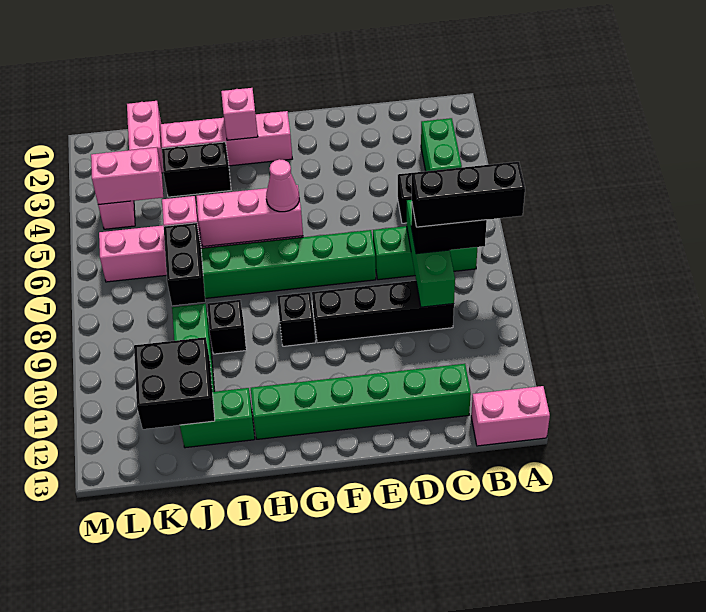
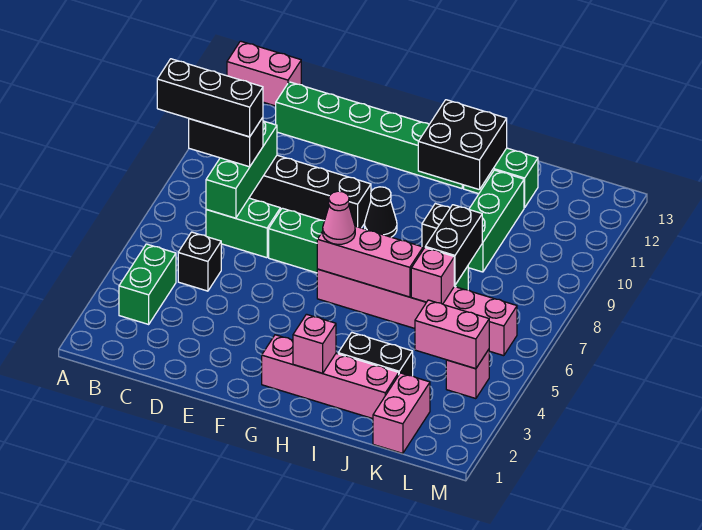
green brick B7:D7 level 1 -> green brick C7:D7 level 1
black brick G9 level 1 -> black cone G9 level 1
black brick J11:K12 level 2 -> black brick H11:I12 level 2

